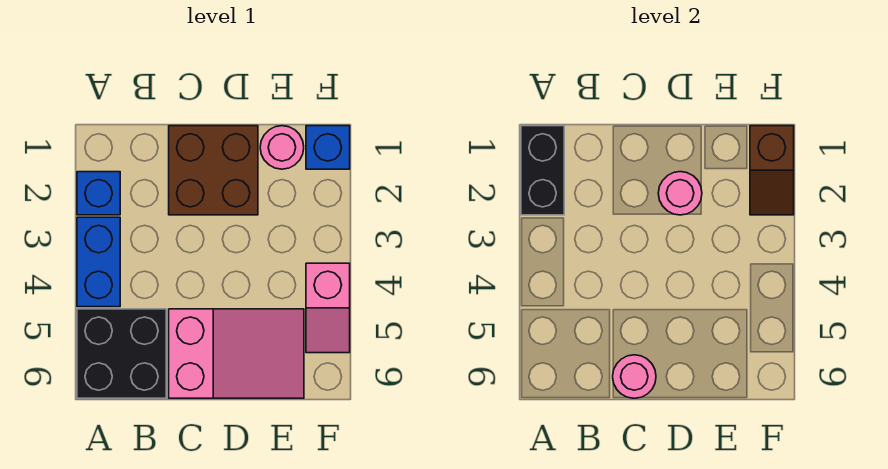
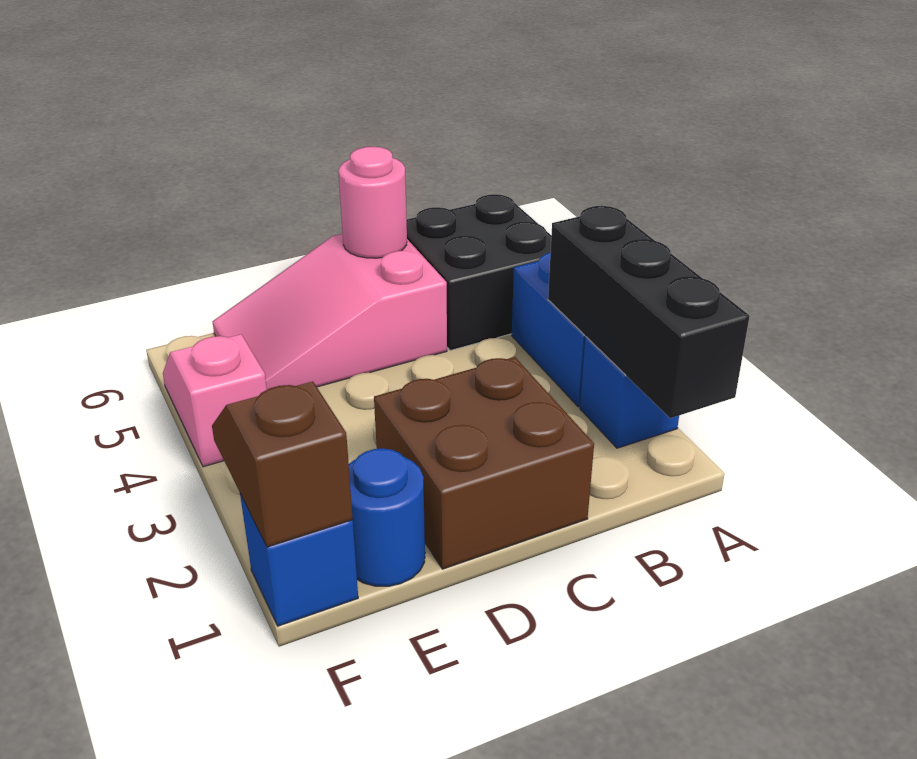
black brick A1:A2 level 2 -> black brick A1:A3 level 2
pink round brick D2 level 2 -> none
pink round brick E1 level 1 -> blue round brick E1 level 1

